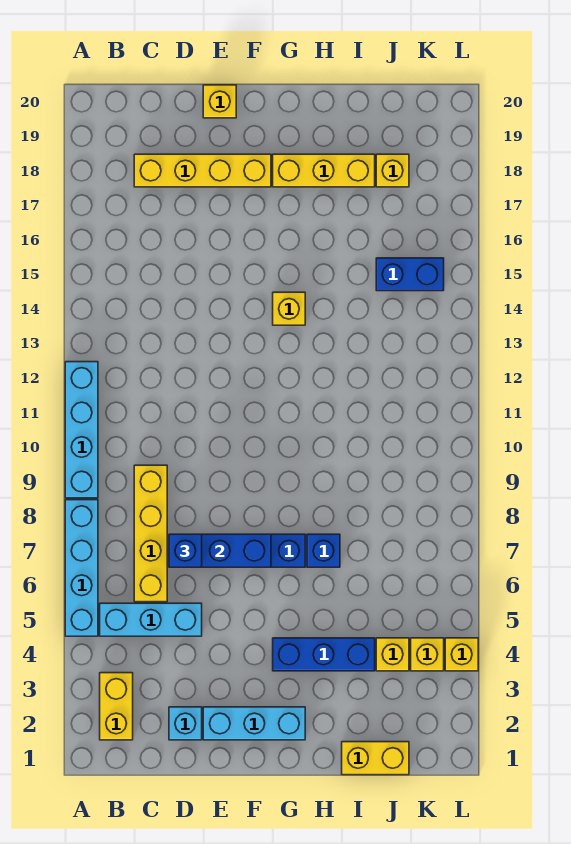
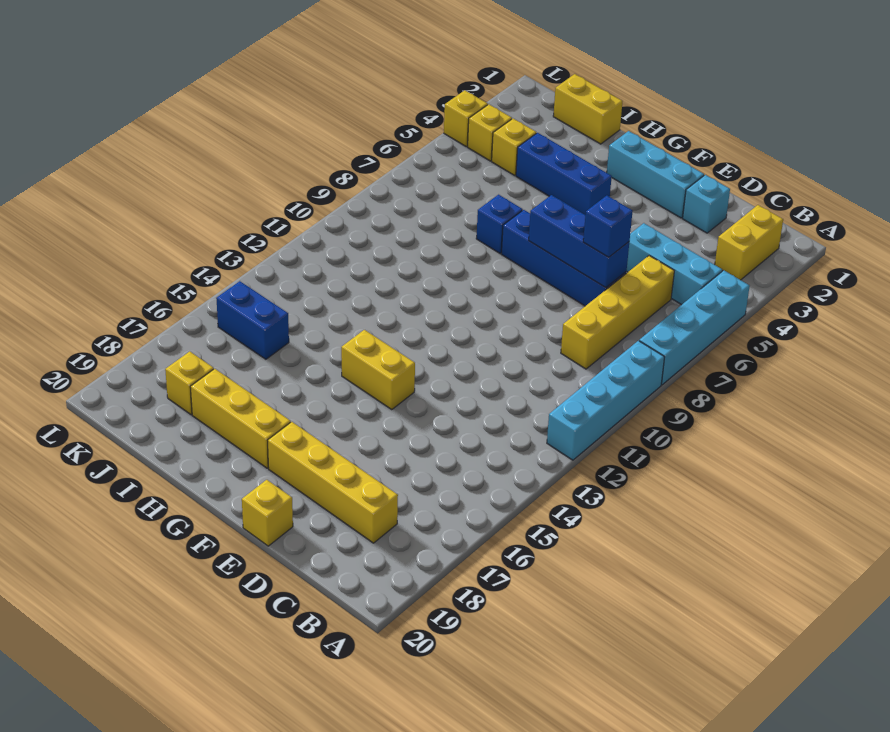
yellow brick G14 level 1 -> yellow brick F14:G14 level 1

